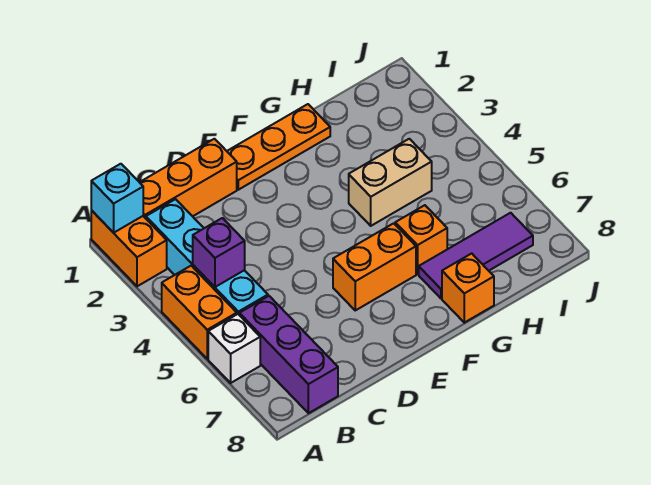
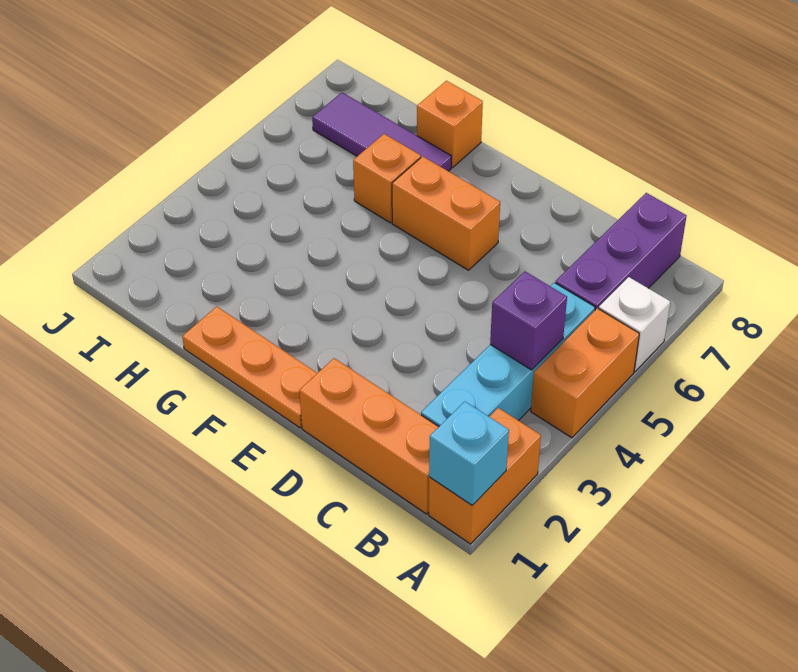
tan brick G4:H4 level 1 -> none

